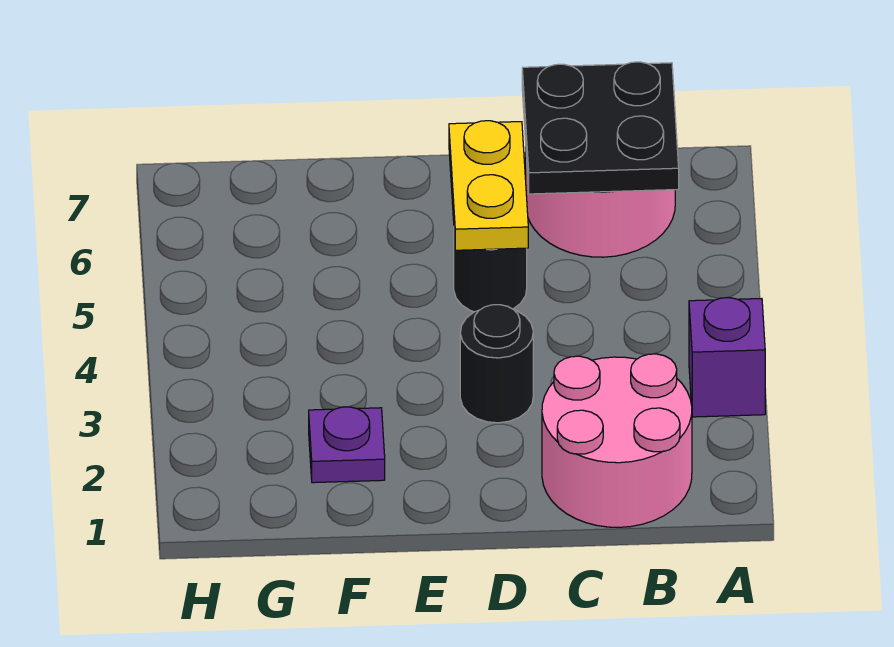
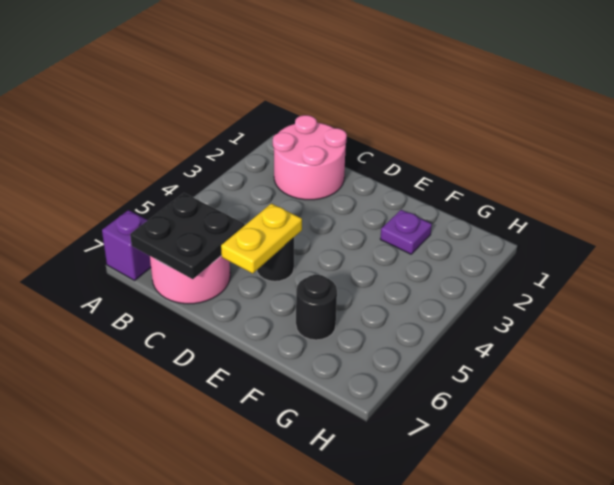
purple brick A3 level 1 -> purple brick A7 level 1
black round brick D3 level 1 -> black round brick F6 level 1

